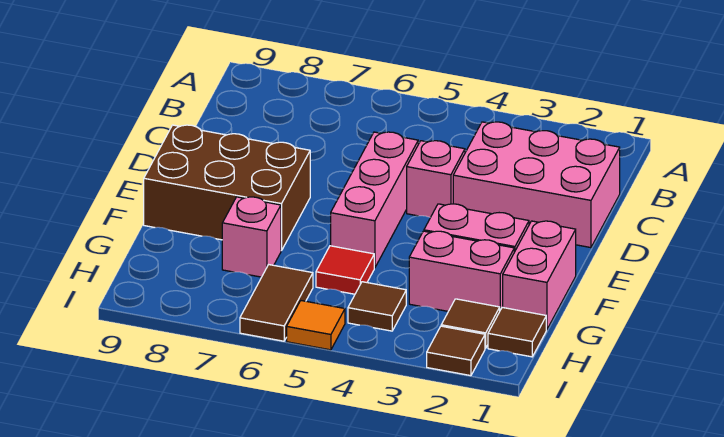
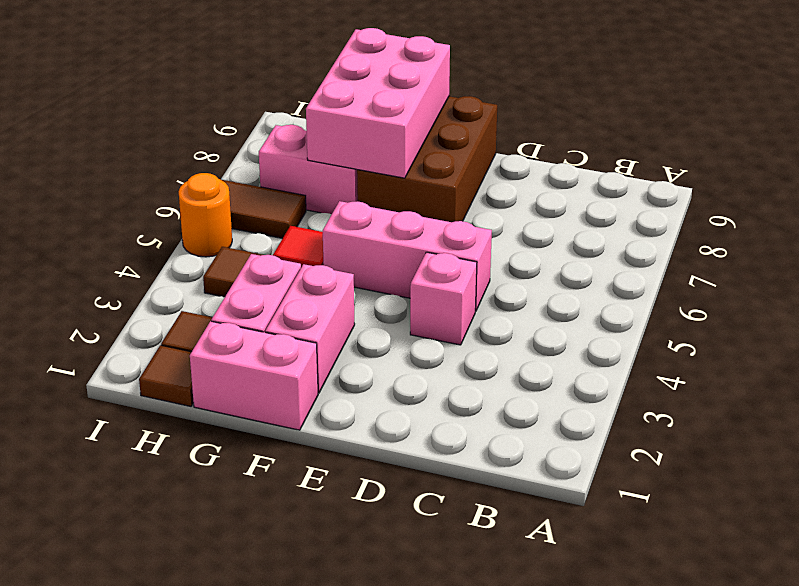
pink brick C1:D3 level 1 -> pink brick F7:G9 level 2
pink brick G7 level 1 -> pink brick G7:H7 level 1
brown tile I2 level 1 -> none
orange tile I5 level 1 -> orange round brick I5 level 1

